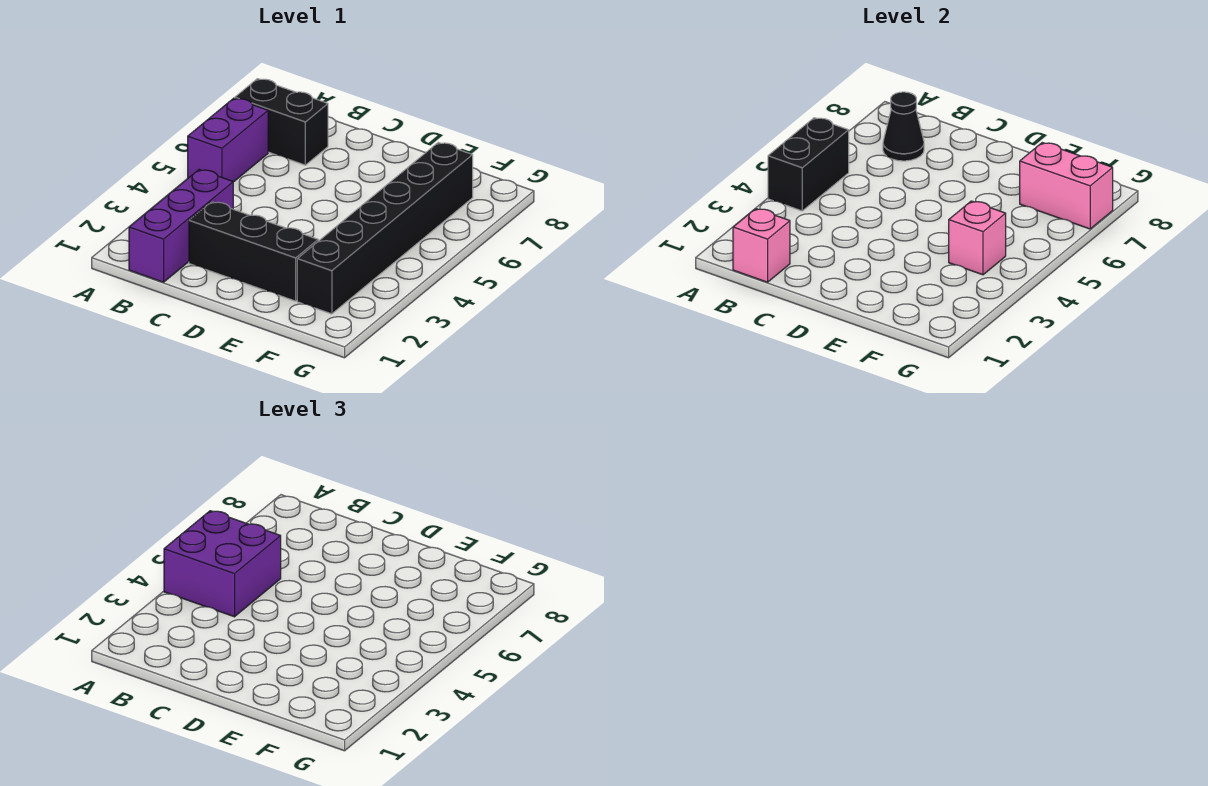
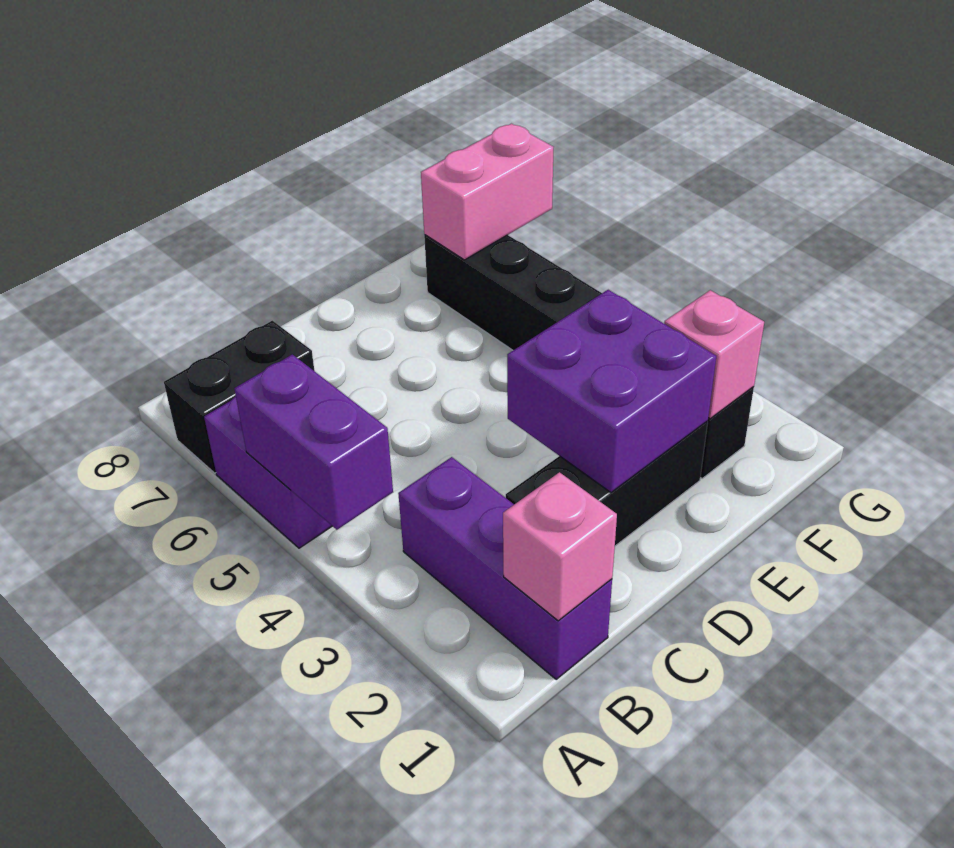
black brick A4:A5 level 2 -> purple brick A4:A5 level 2
purple brick A4:B5 level 3 -> purple brick D2:E3 level 2
black cone B7 level 2 -> none
pink brick F4 level 2 -> pink brick F2 level 2

